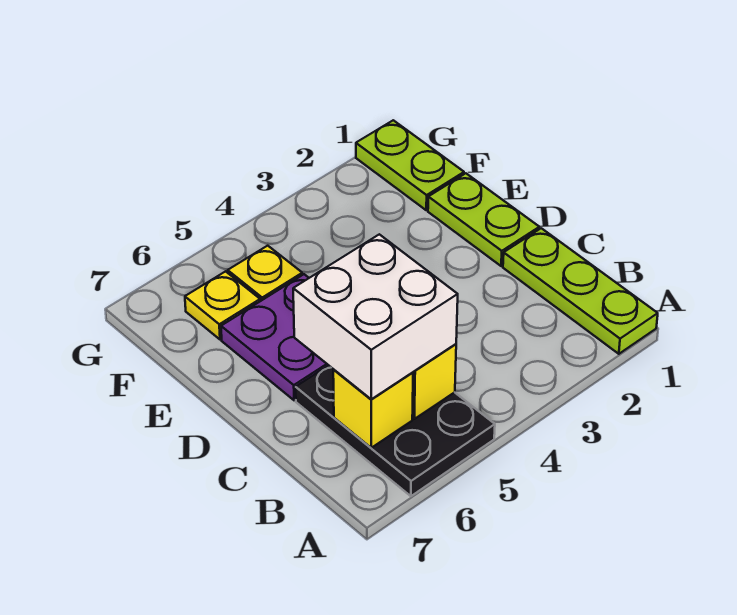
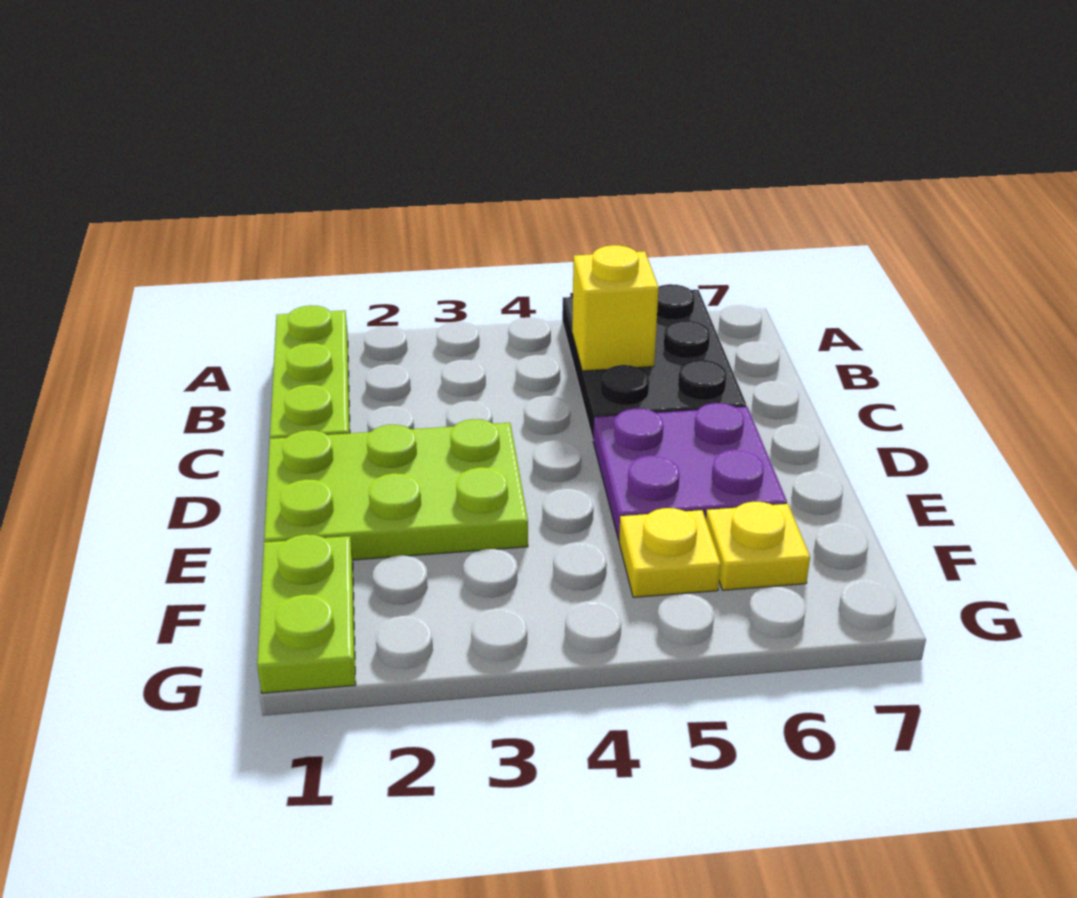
white brick B5:C6 level 3 -> none
yellow brick B6 level 2 -> none
lime plate D1:E1 level 1 -> lime plate D1:E3 level 1

